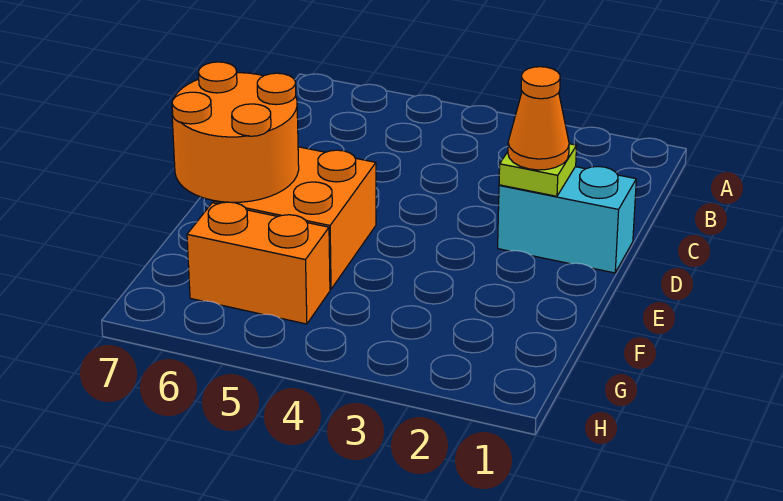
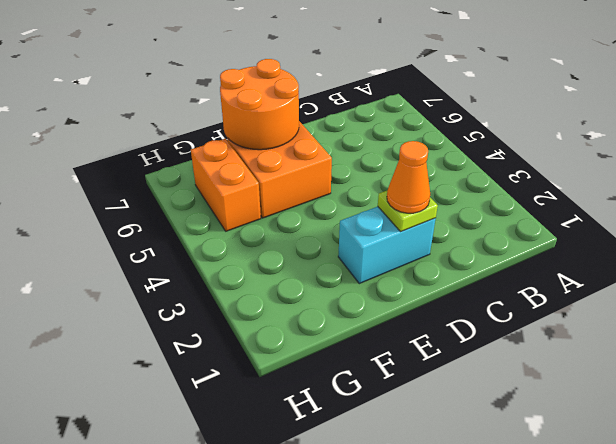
cyan brick D1:D2 level 1 -> cyan brick D2:E2 level 1

